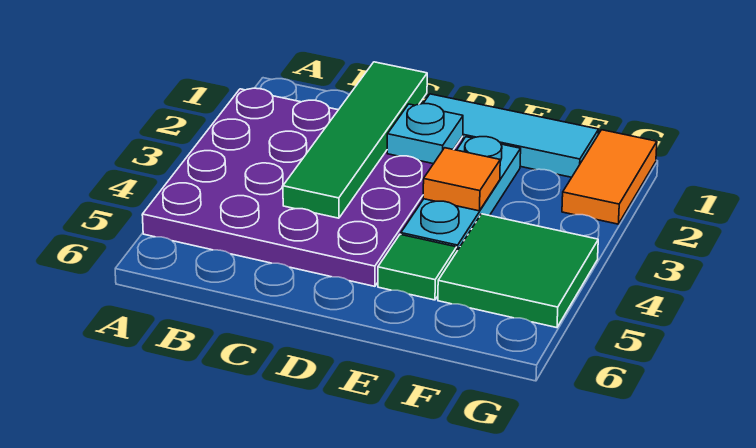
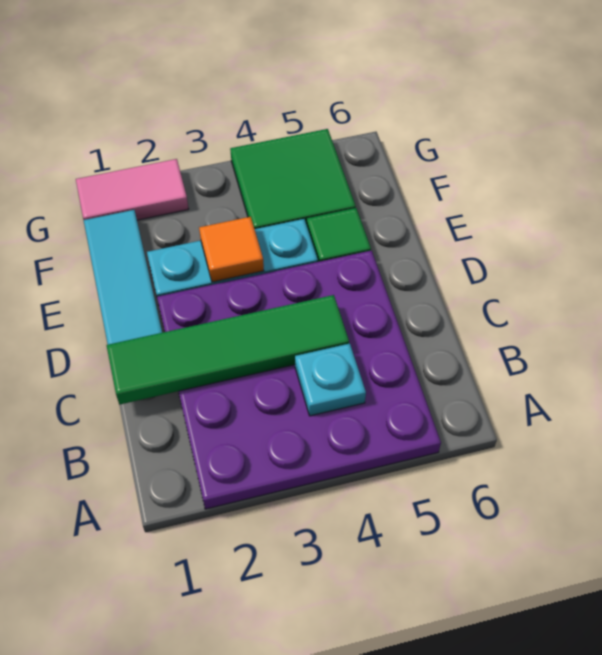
cyan plate D2 level 2 -> cyan plate B4 level 2
orange tile G1:G2 level 1 -> pink tile G1:G2 level 1

